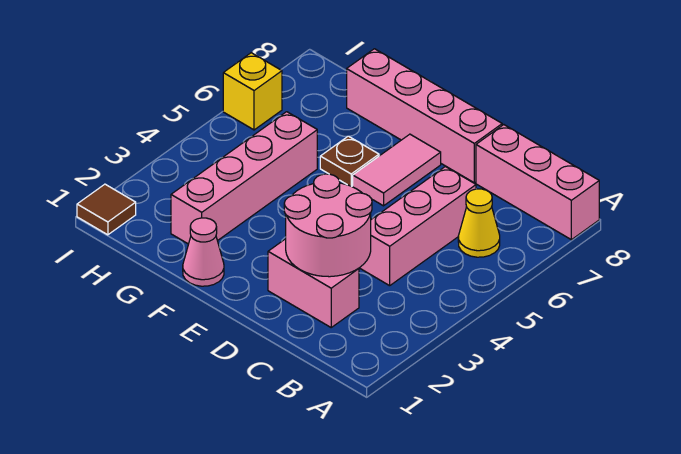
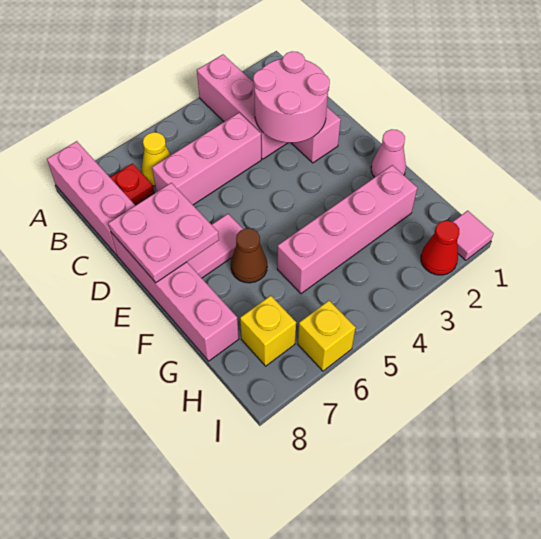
none -> pink brick A3:C3 level 1
none -> red plate B7 level 1
none -> pink plate D7:E8 level 2
brown plate F6 level 1 -> brown cone F6 level 1
none -> yellow brick H7 level 1
brown tile I1 level 1 -> pink tile I1 level 1
none -> red cone I2 level 1

